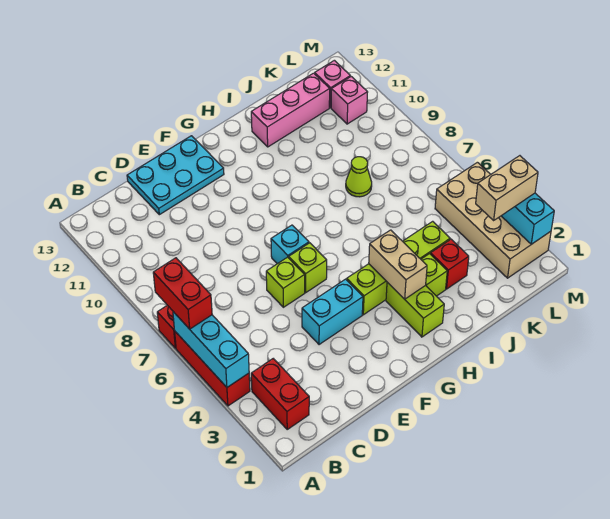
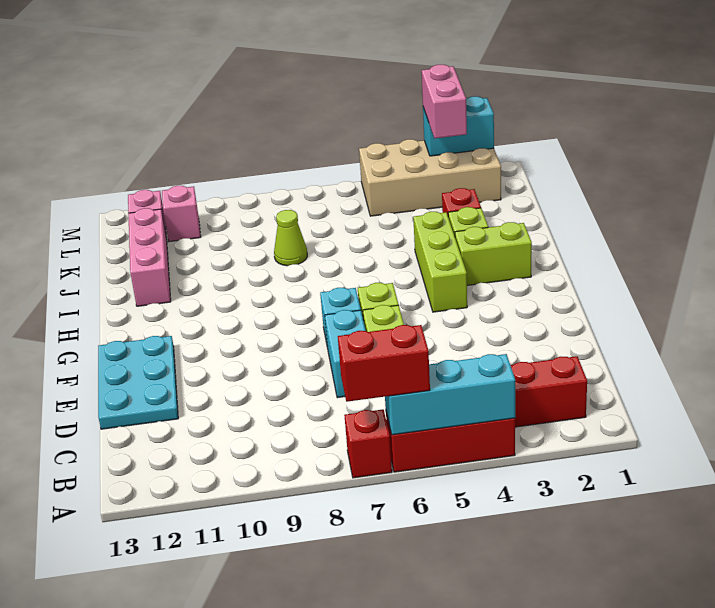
cyan brick E4:F4 level 1 -> cyan brick D7:E7 level 1
lime brick G4:J4 level 1 -> lime brick G4:I4 level 1
tan brick H3:H4 level 2 -> none
tan brick L3:M3 level 3 -> pink brick L3:M3 level 3

